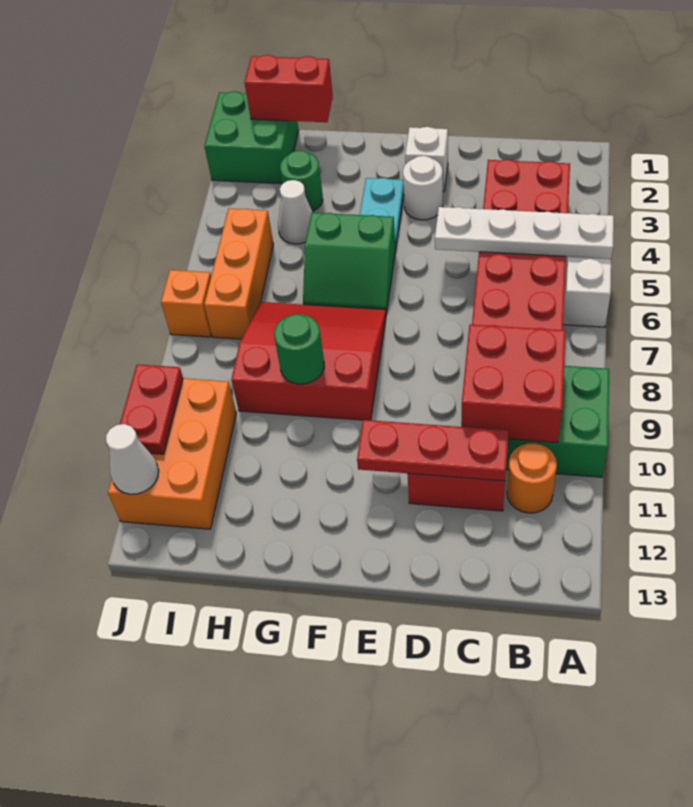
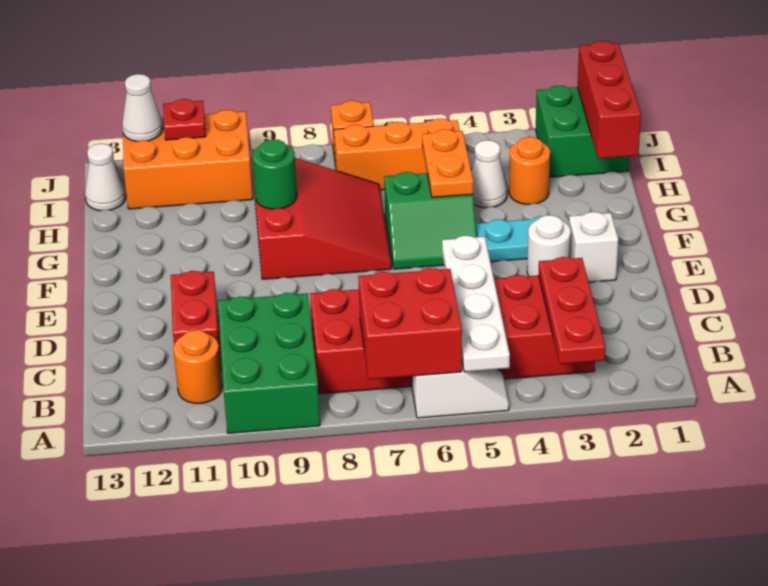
red brick B9:C10 level 2 -> red brick A6:B7 level 2
red plate C11:E11 level 2 -> red plate A3:C3 level 2
green slope F5:G6 level 1 top 5 -> green slope F5:G6 level 1 top G
none -> orange plate G5:H5 level 2
red brick H1:I1 level 2 -> red brick H1:J1 level 2
green round brick H3 level 1 -> orange round brick H3 level 1
none -> white cone I13 level 1
red plate J10:J11 level 2 -> red plate J11 level 2

